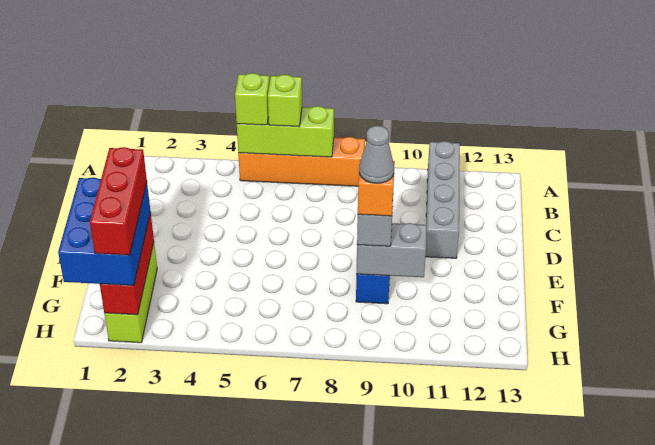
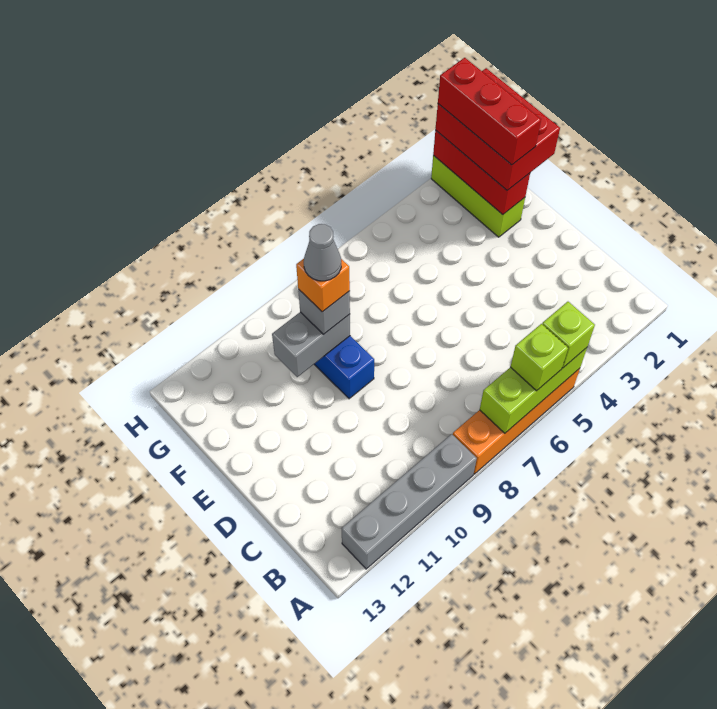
grey brick A11:D11 level 1 -> grey brick A9:A12 level 1
blue brick F1:H2 level 3 -> red brick F1:H2 level 3

